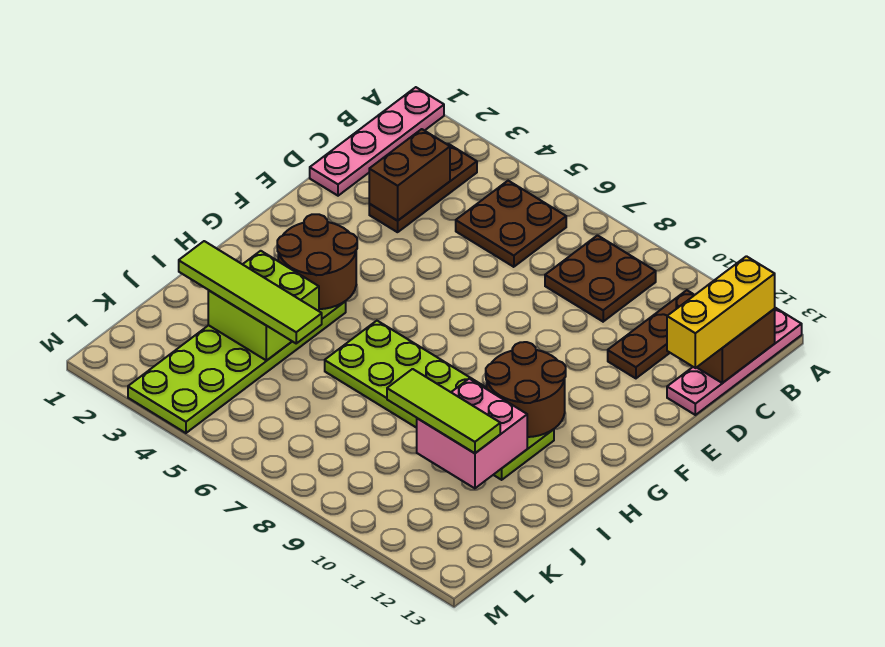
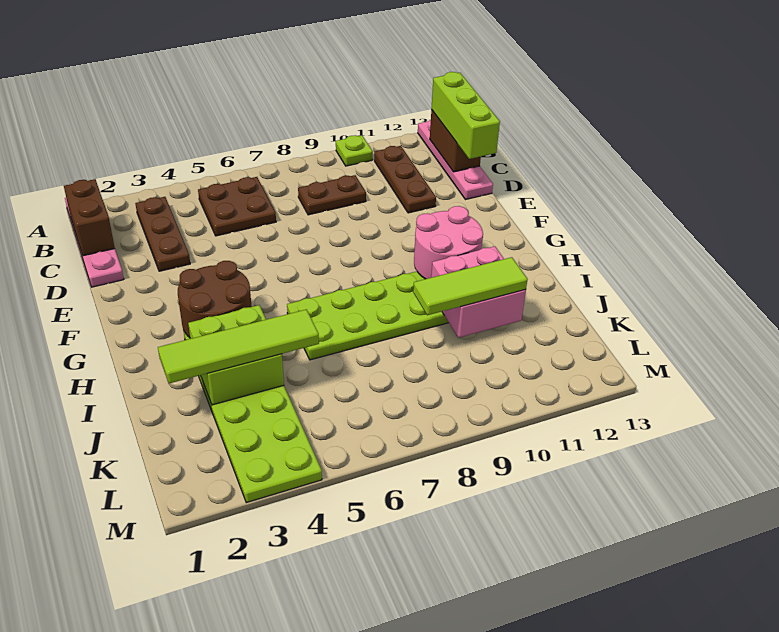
none -> lime plate A10 level 1
brown plate B8:C9 level 1 -> brown plate C8:C9 level 1
yellow brick B13:D13 level 3 -> lime brick B13:D13 level 3
brown brick C3:D3 level 2 -> brown brick B1:C1 level 2
brown round brick G10:H11 level 2 -> pink round brick G10:H11 level 2

